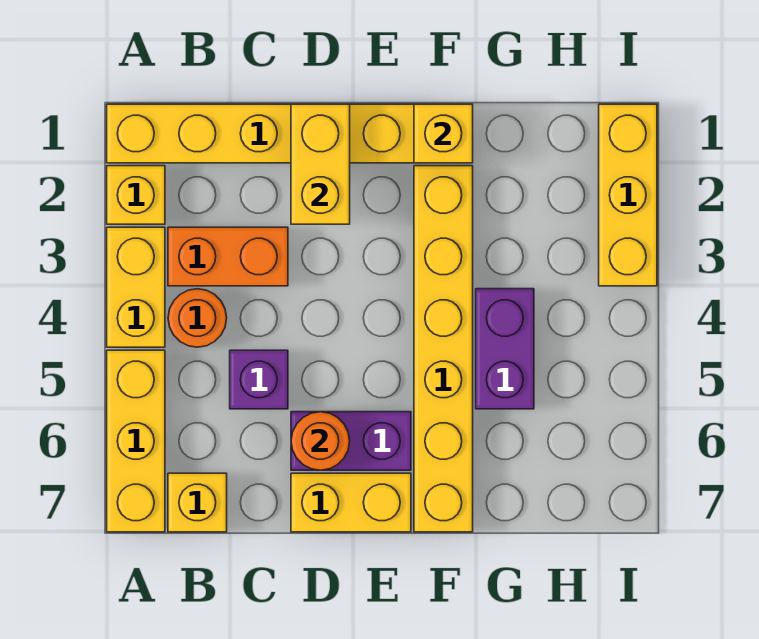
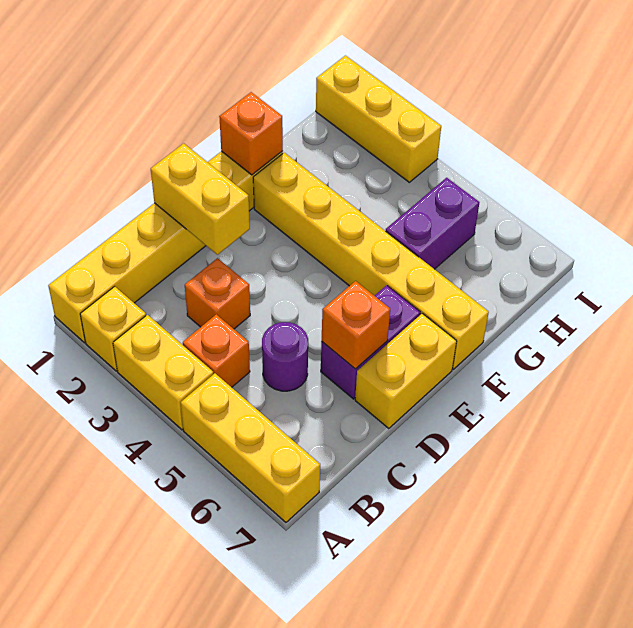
orange brick B3:C3 level 1 -> orange brick C3 level 1
orange round brick B4 level 1 -> orange brick B4 level 1
yellow brick B7 level 1 -> none
purple brick C5 level 1 -> purple round brick C5 level 1
orange round brick D6 level 2 -> orange brick D6 level 2
yellow brick F1 level 2 -> orange brick F1 level 2
purple brick G4:G5 level 1 -> purple brick G5:H5 level 1

